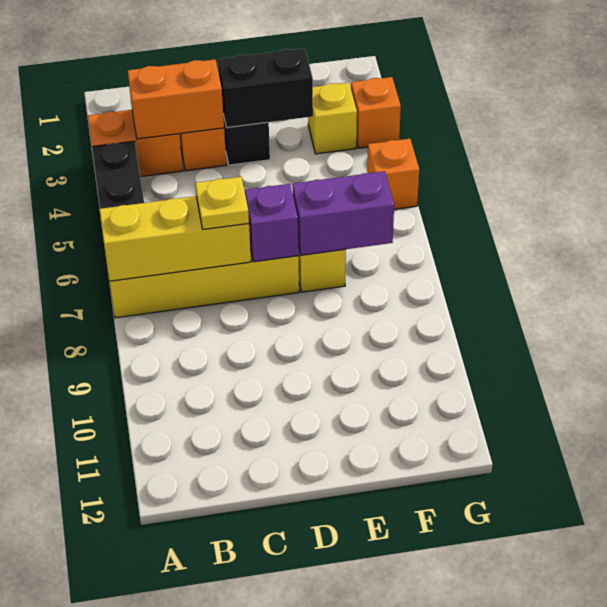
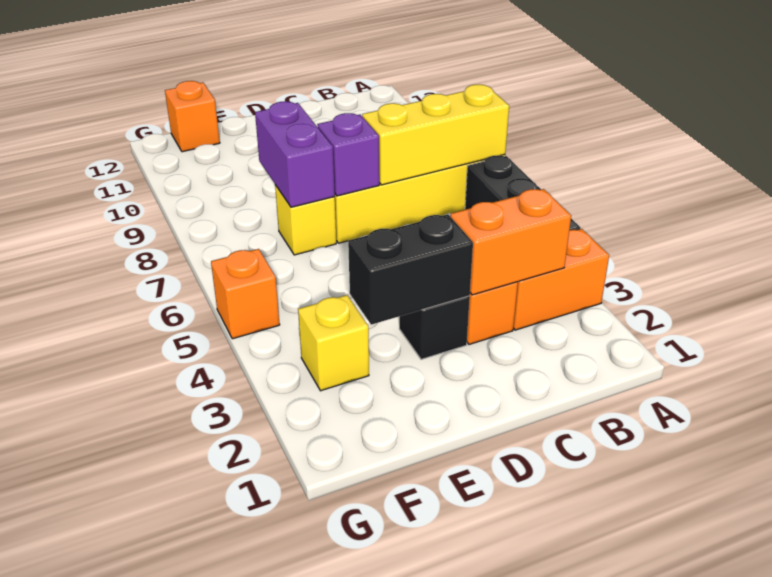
yellow plate C7 level 3 -> none
purple brick E7:F7 level 2 -> purple brick E7:E8 level 2
orange brick G3 level 1 -> orange brick F12 level 1

